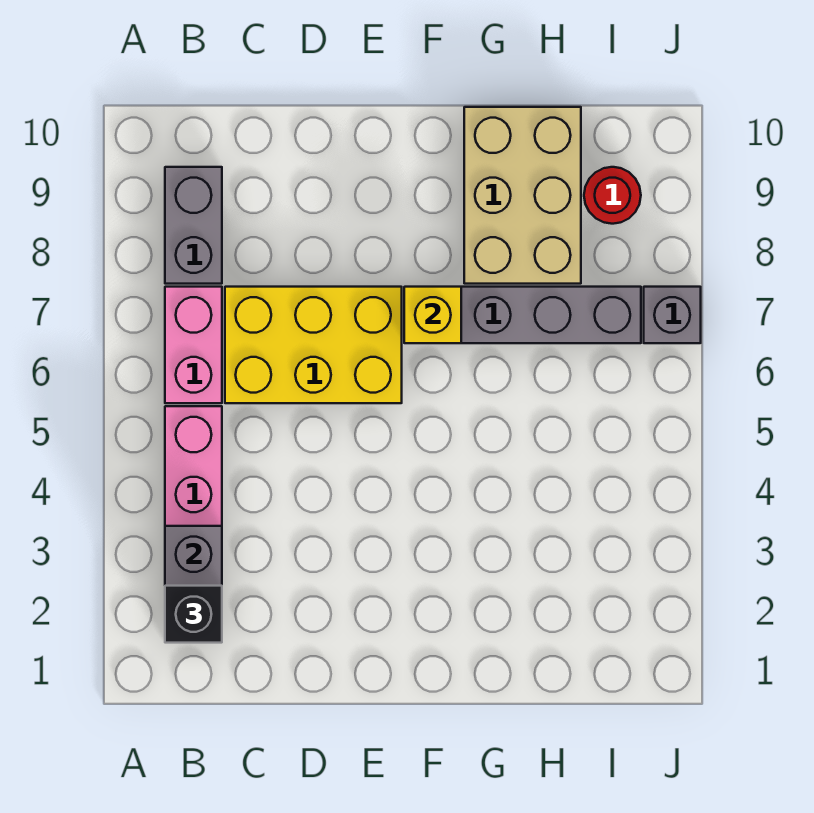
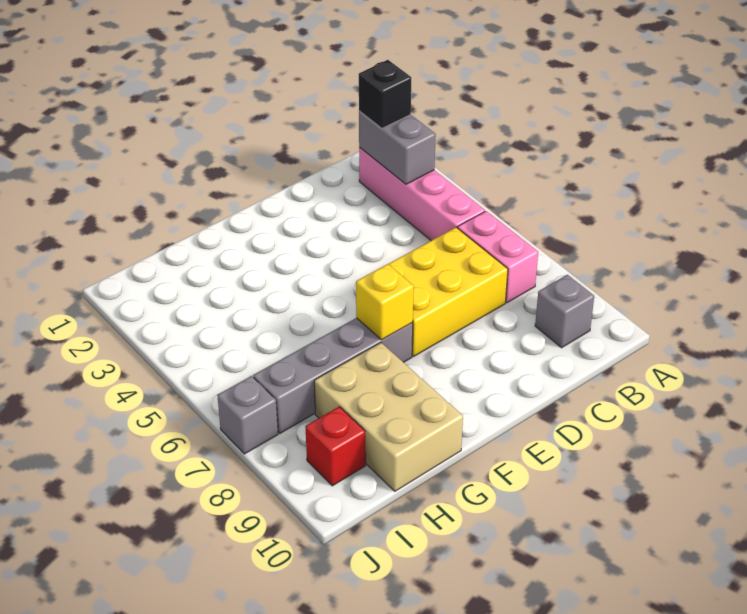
grey brick B8:B9 level 1 -> grey brick B9 level 1
red round brick I9 level 1 -> red brick I9 level 1

